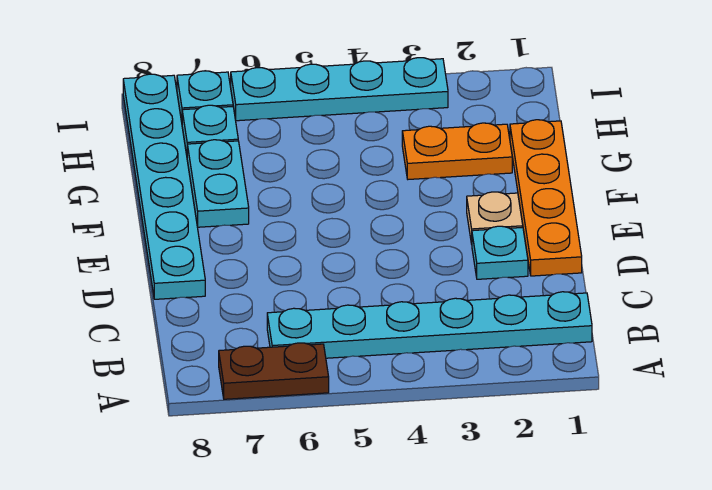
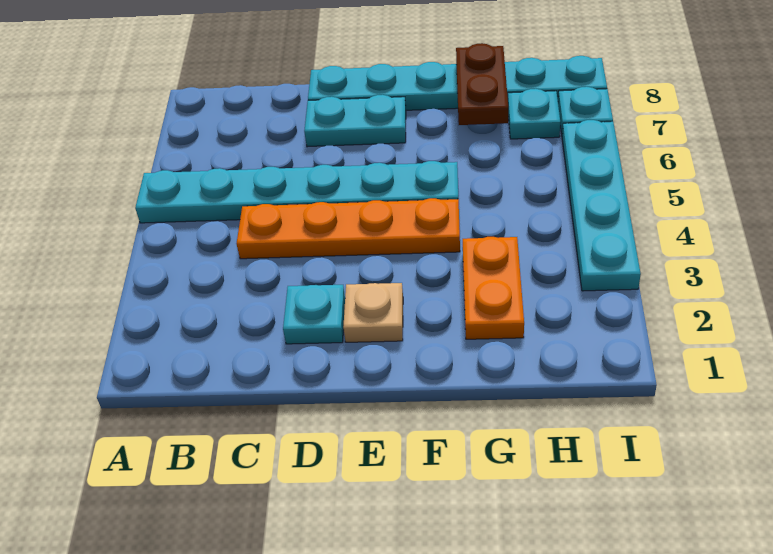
brown plate A6:A7 level 1 -> brown plate G7:G8 level 2
cyan plate B1:B6 level 1 -> cyan plate A5:F5 level 1
orange plate D1:G1 level 1 -> orange plate C4:F4 level 1
cyan plate F7:G7 level 1 -> cyan plate D7:E7 level 1

